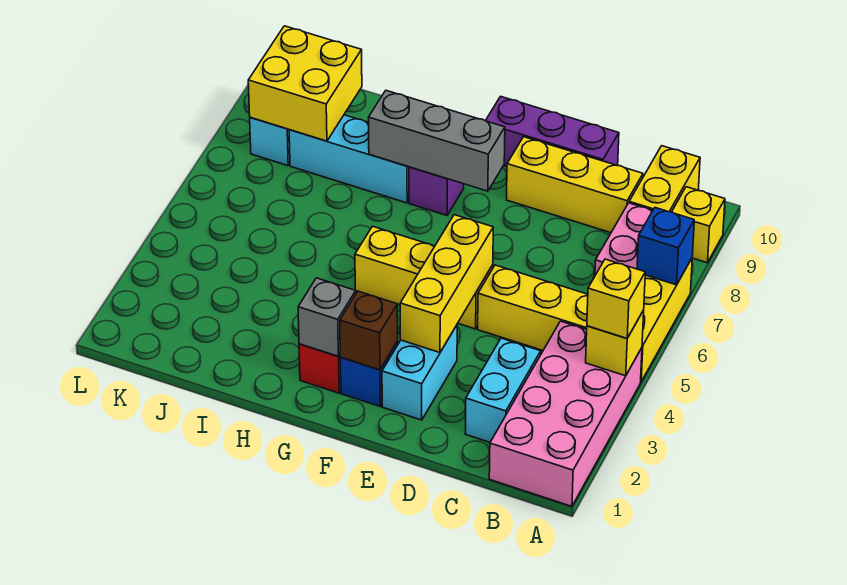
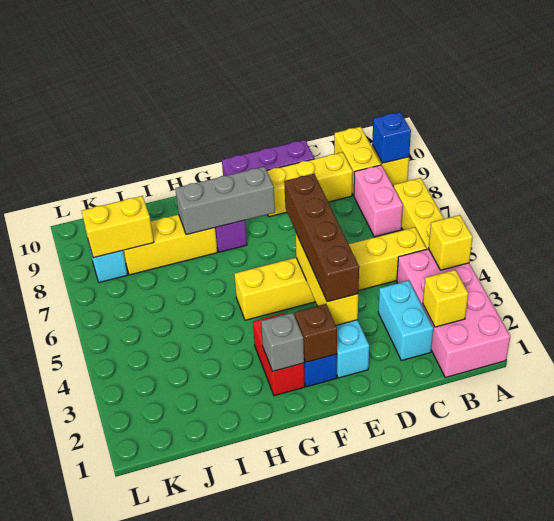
yellow brick A4 level 3 -> yellow brick B2 level 2
blue brick A7 level 2 -> blue brick A9 level 2
none -> brown brick E3:E6 level 3
cyan brick H8:J8 level 1 -> yellow brick H8:J8 level 1
yellow brick J8:K9 level 2 -> yellow brick J8:K8 level 2

